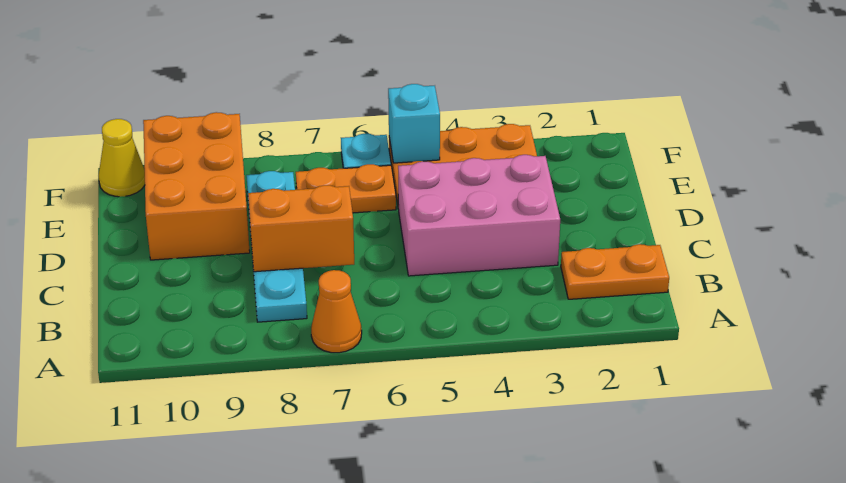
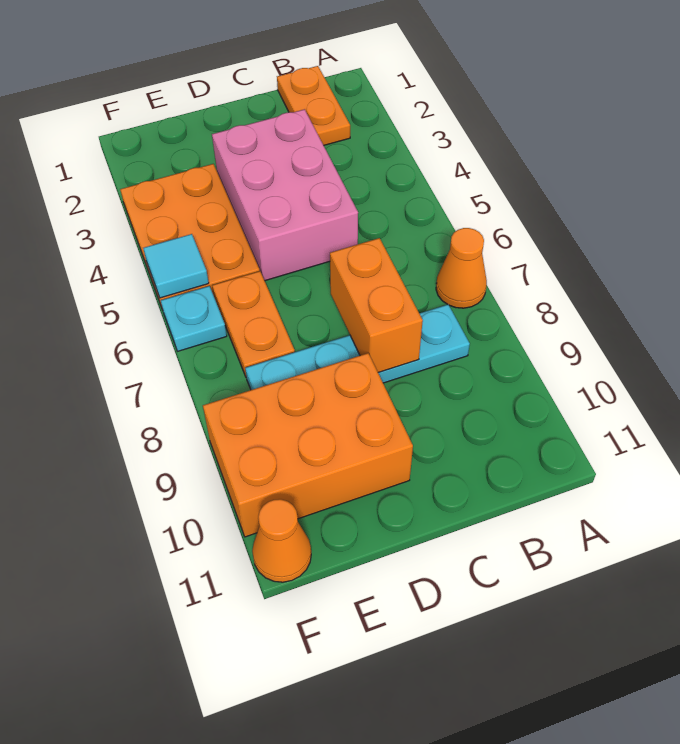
cyan brick F5 level 2 -> cyan tile F5 level 2
yellow cone F11 level 1 -> orange cone F11 level 1

